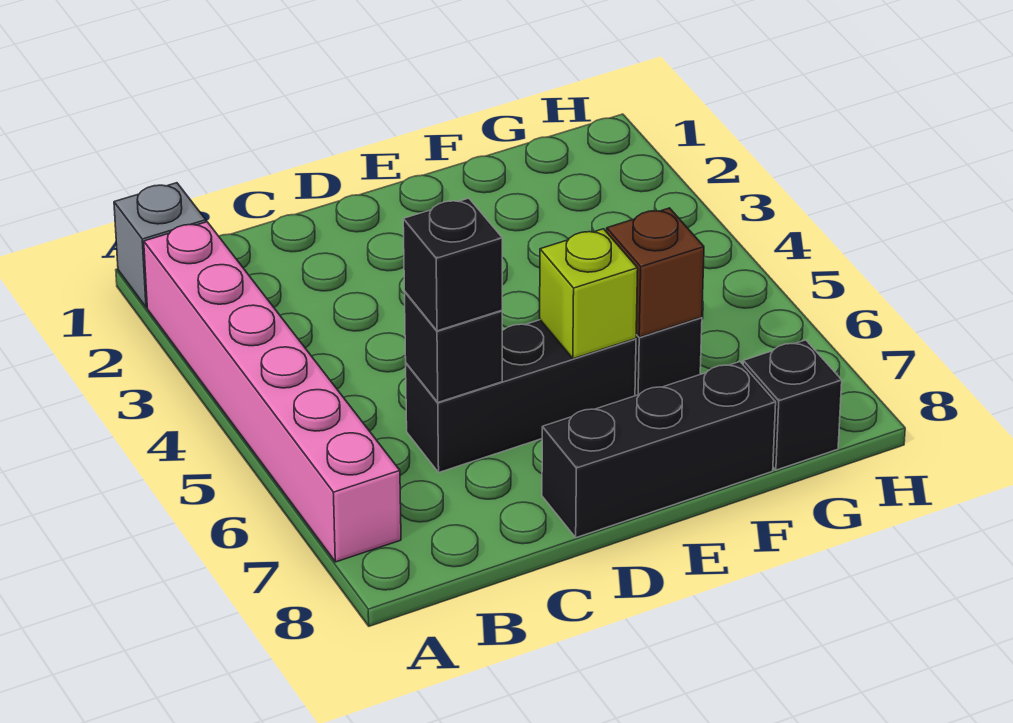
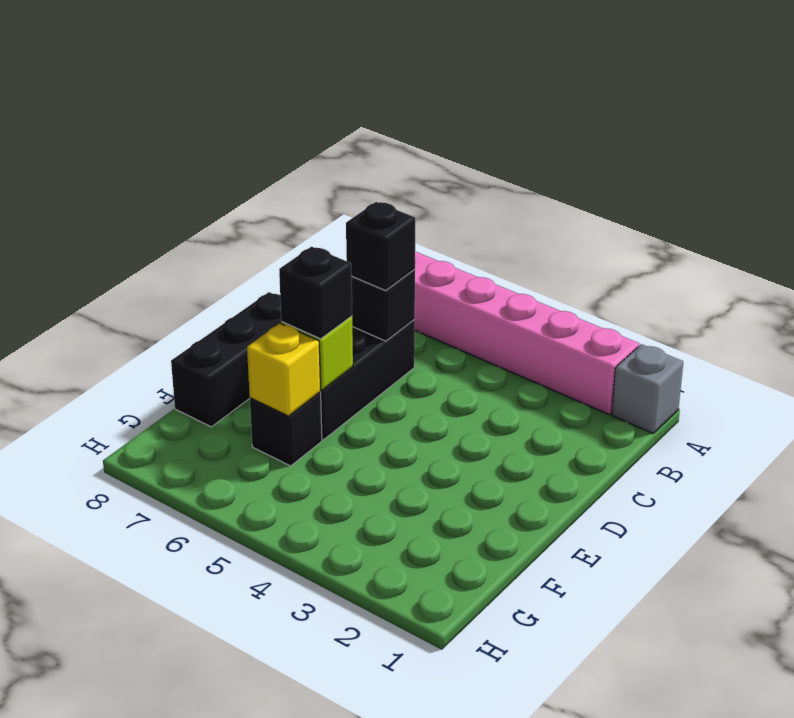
brown brick F6 level 2 -> yellow brick F6 level 2
black brick G8 level 1 -> black brick E6 level 3

